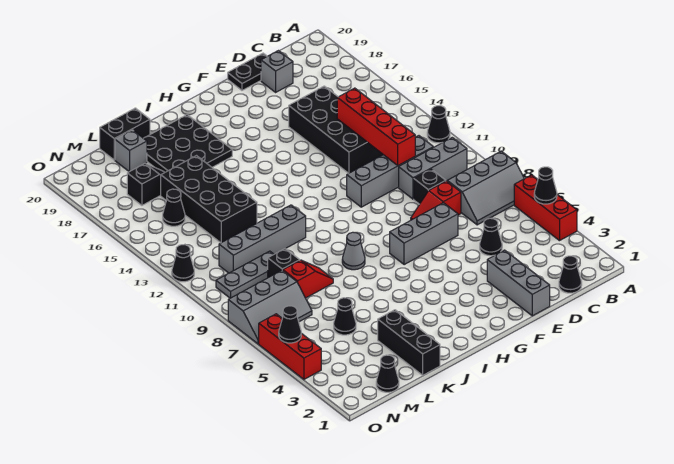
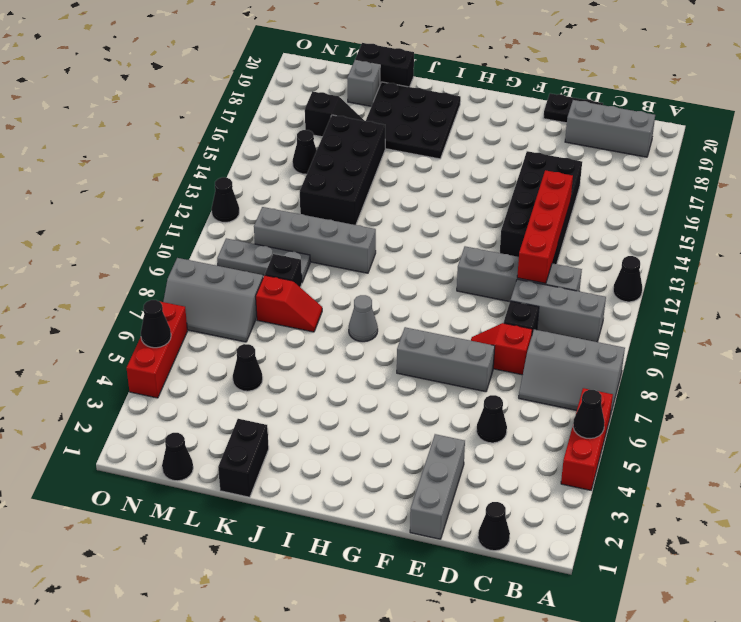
grey brick D19 level 1 -> grey brick B19:D19 level 1
black brick K1:K3 level 1 -> black brick K1:K2 level 1

